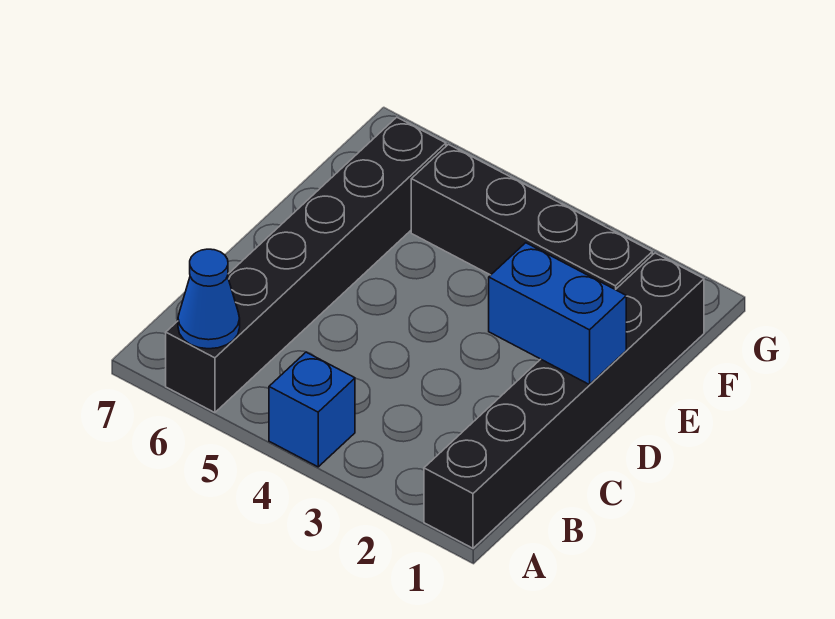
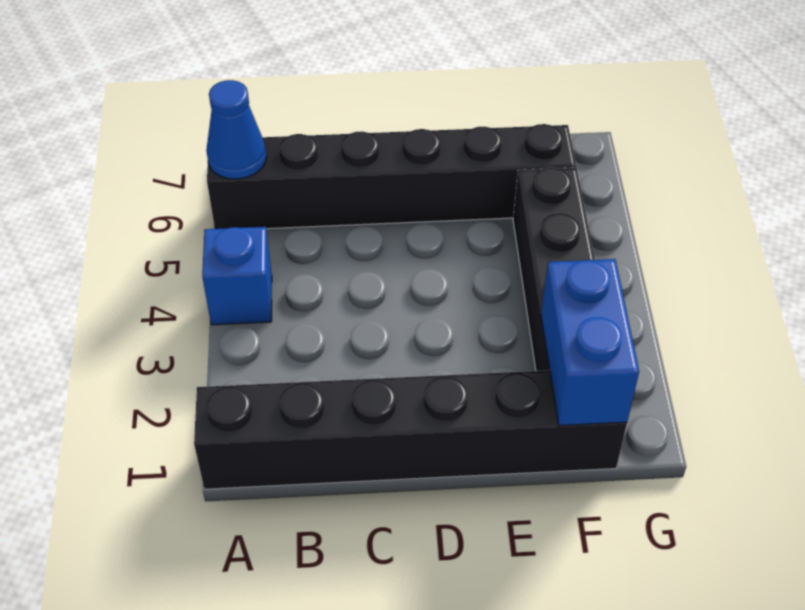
blue brick D1:D2 level 2 -> blue brick F1:F2 level 2

